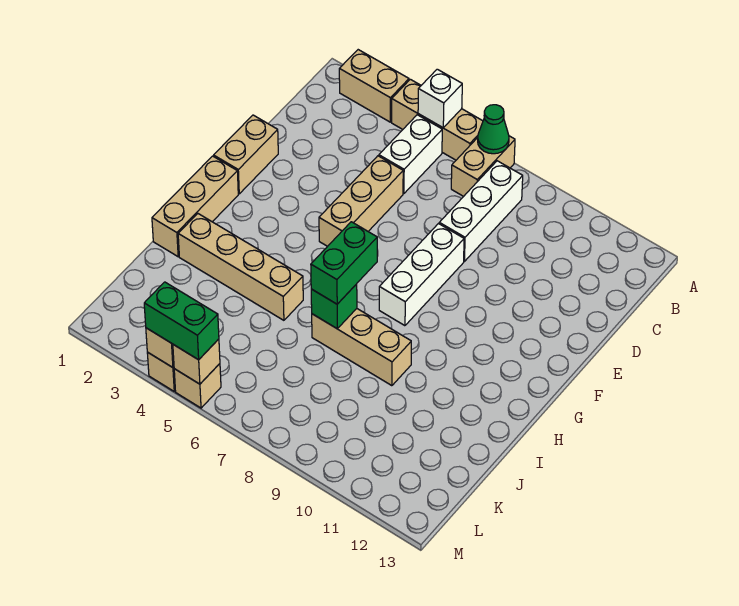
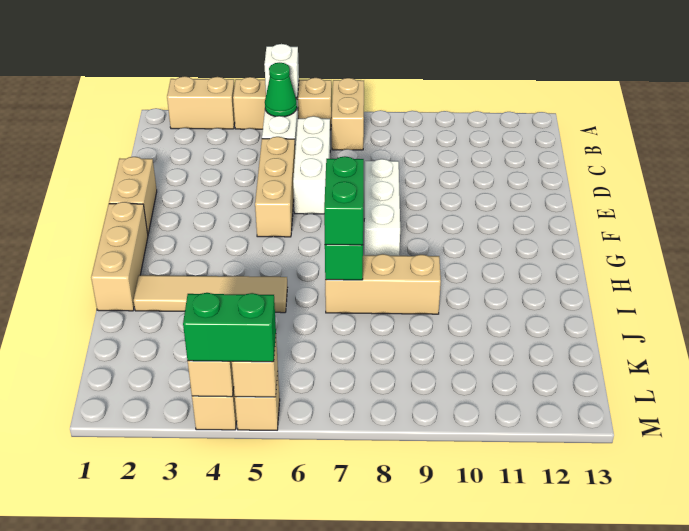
green cone A7 level 2 -> green cone B5 level 2
white brick B8:D8 level 1 -> white brick C6:E6 level 1
tan brick I2:I5 level 1 -> tan tile I2:I5 level 1

